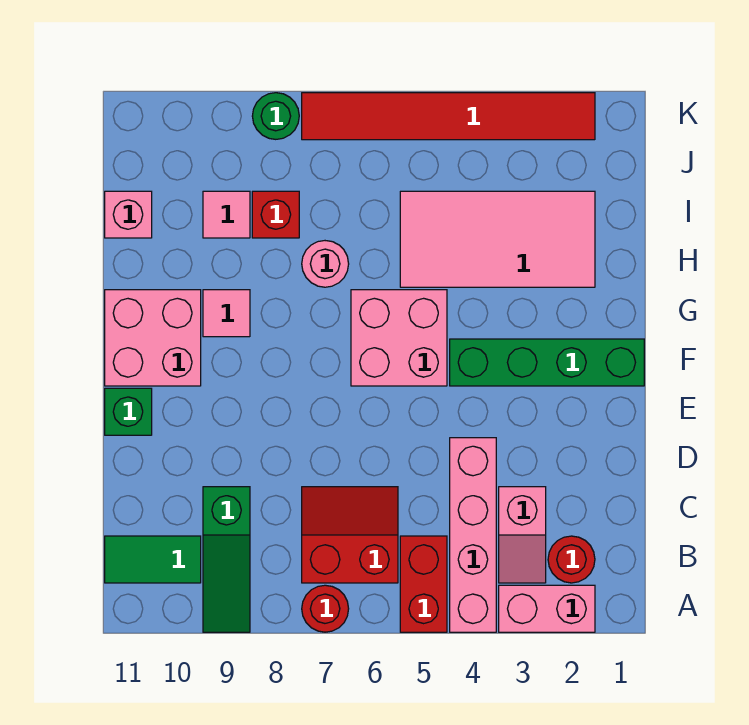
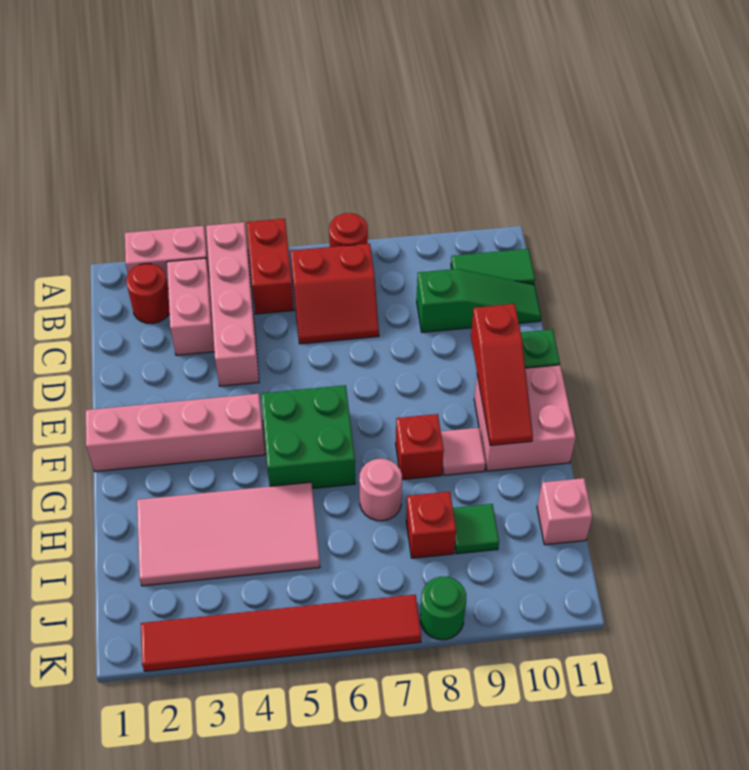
green slope A9:C9 level 1 top C -> green slope C9:C11 level 1 top 9
pink slope B3:C3 level 1 top C -> pink brick B3:C3 level 1
none -> red slope E10:G10 level 2 top E
green brick F1:F4 level 1 -> pink brick F1:F4 level 1
pink brick F5:G6 level 1 -> green brick F5:G6 level 1
none -> red brick G8 level 1
pink tile I9 level 1 -> green tile I9 level 1

